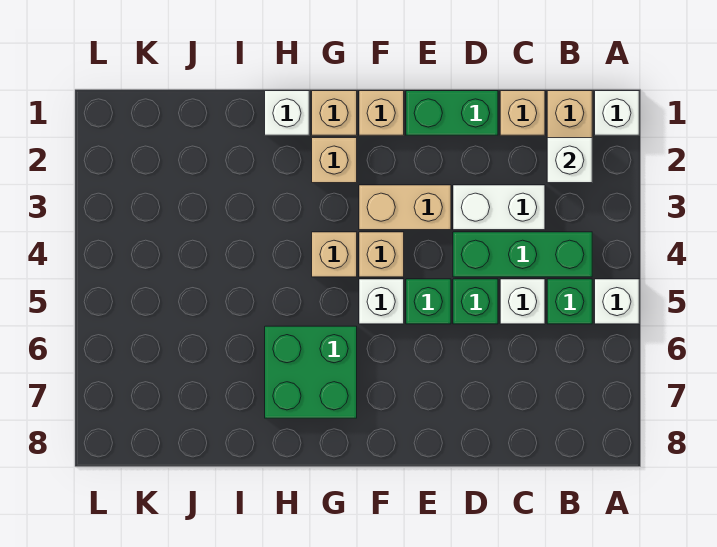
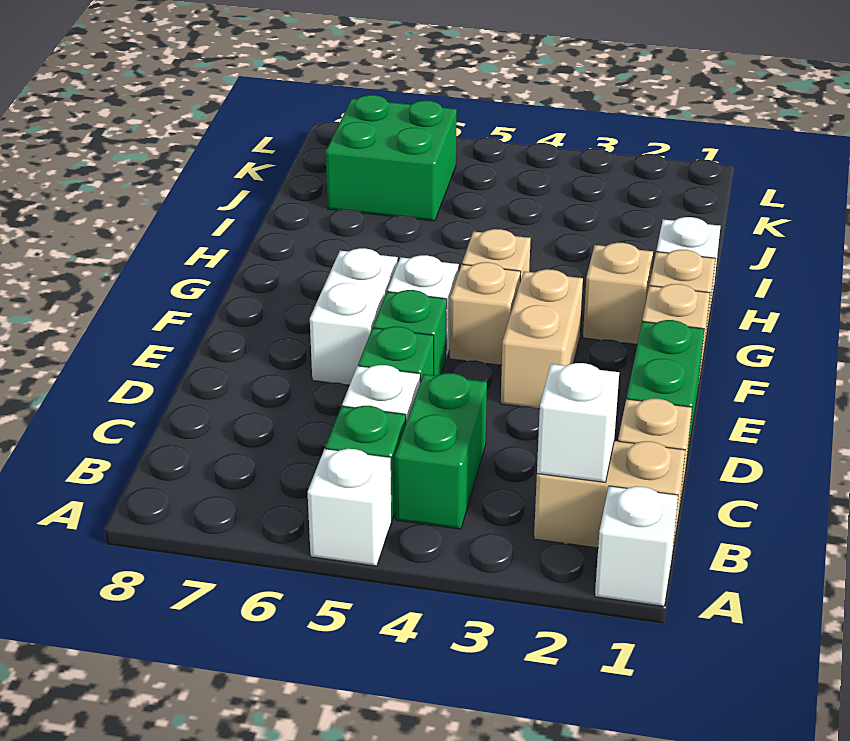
green brick B4:D4 level 1 -> green brick B4:C4 level 1
white brick C3:D3 level 1 -> white brick E6:F6 level 1
green brick G6:H7 level 1 -> green brick J6:K7 level 1

